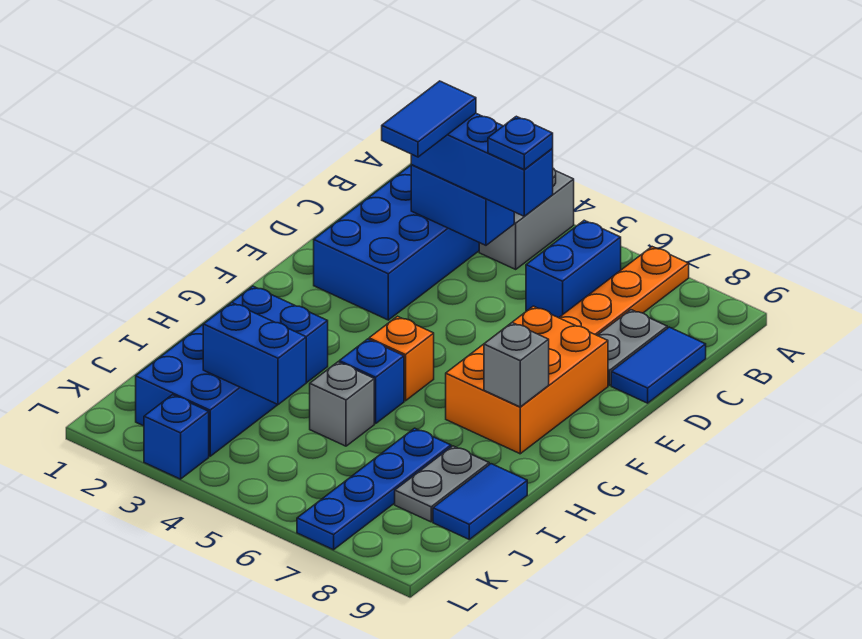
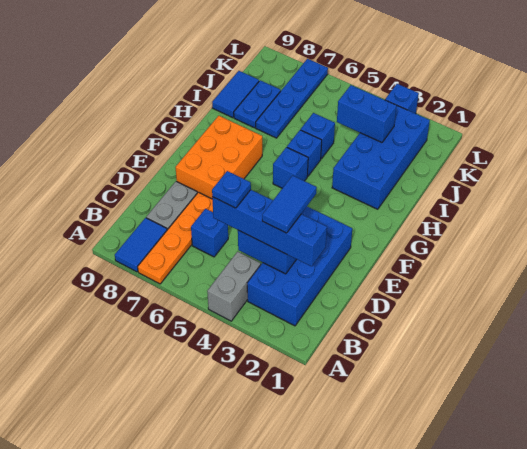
blue brick B6:C6 level 1 -> blue brick C6 level 1
blue brick C3:C5 level 3 -> blue brick C2:C5 level 3
blue tile C9:D9 level 1 -> blue tile A8:B8 level 1
orange brick G5 level 1 -> blue brick G5 level 1
grey brick G8 level 2 -> none
grey brick I5 level 1 -> blue brick I5 level 1
grey plate I8:J8 level 1 -> blue plate I8:J8 level 1

